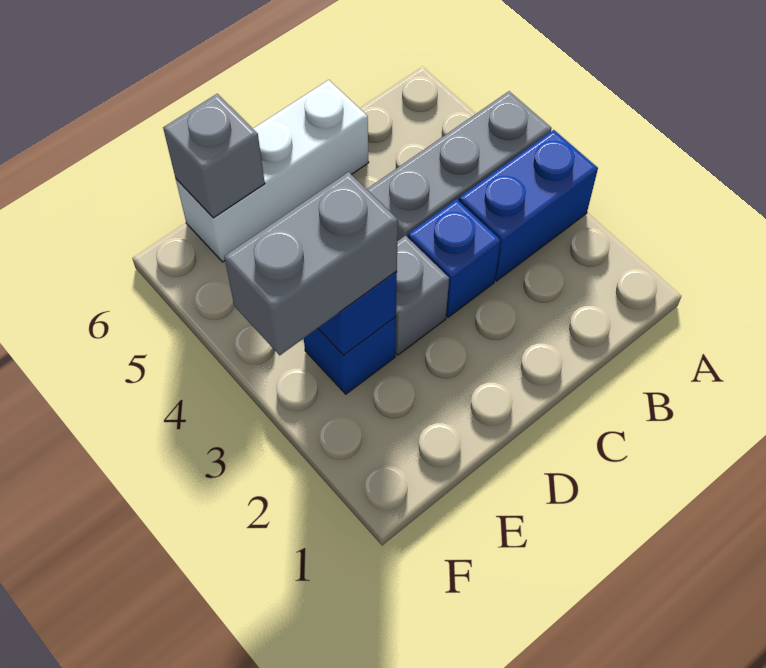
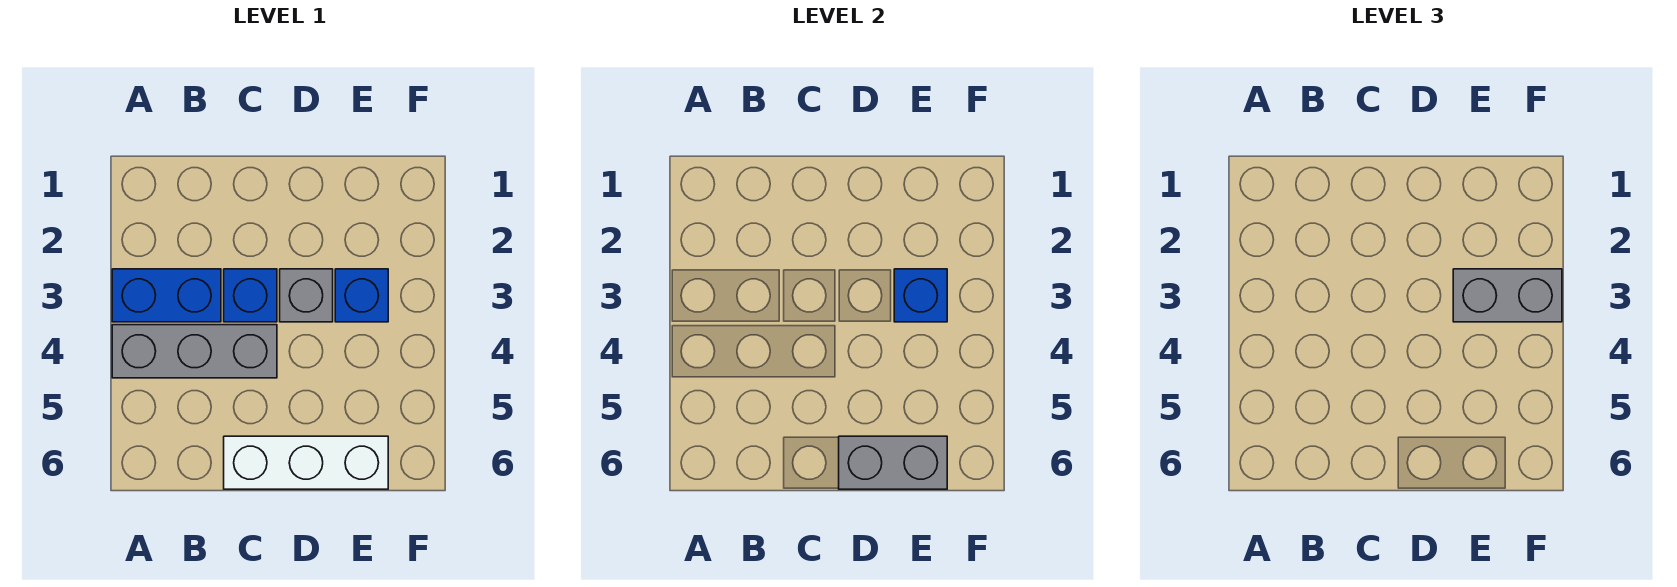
grey brick E6 level 2 -> grey brick D6:E6 level 2

